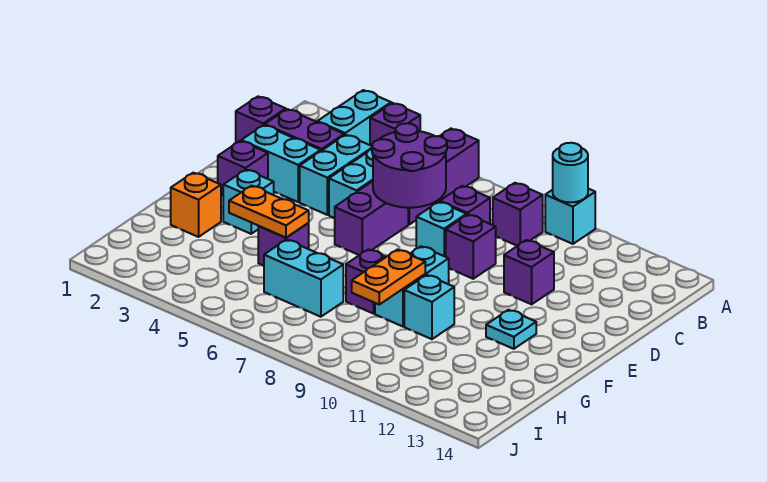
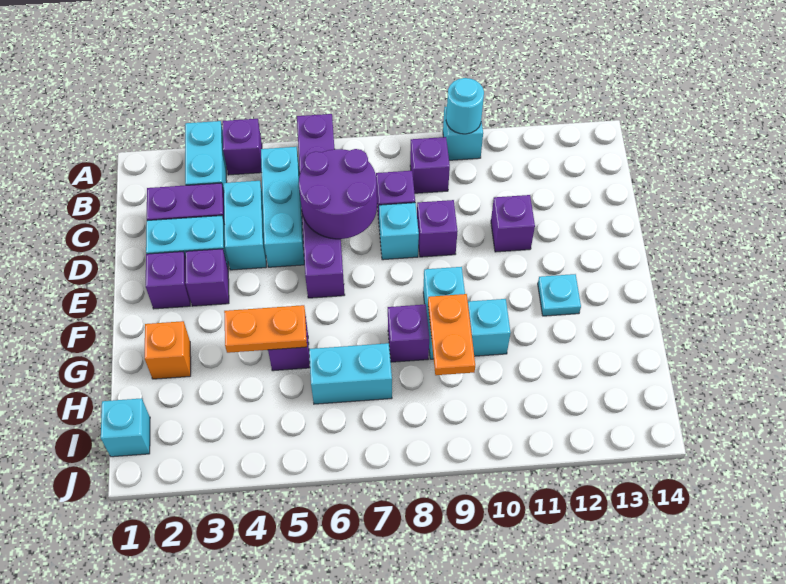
purple brick C1 level 1 -> purple brick E3 level 1
cyan brick F3 level 1 -> cyan brick I1 level 1

